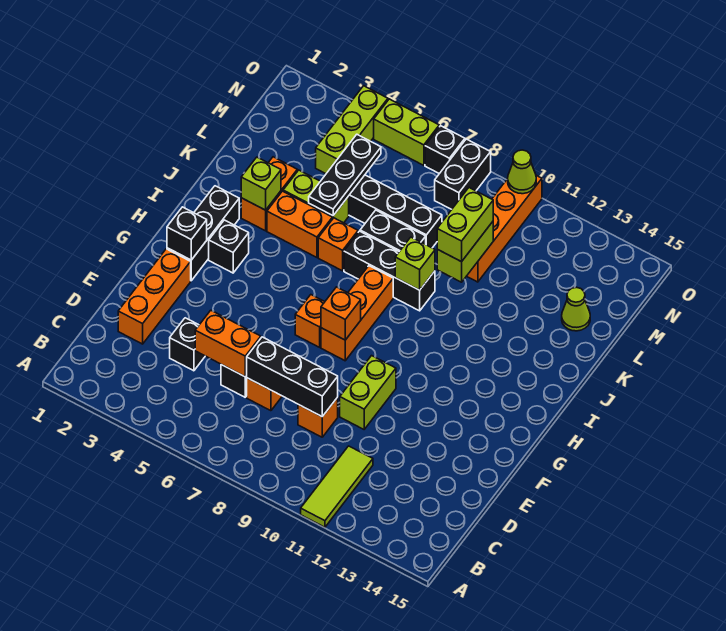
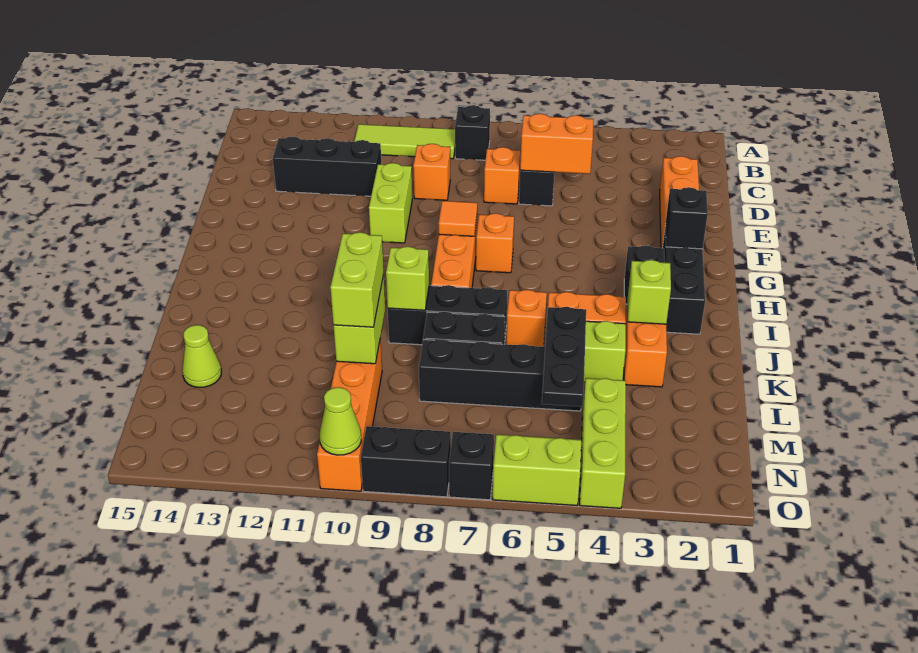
lime tile A11:C11 level 1 -> lime tile B9:B11 level 1
black brick D4 level 1 -> black brick B8 level 1
black brick D7:D9 level 2 -> black brick D11:D13 level 1
orange brick G8 level 2 -> orange tile G8 level 2
black brick N8:O8 level 1 -> black brick O8:O9 level 1

